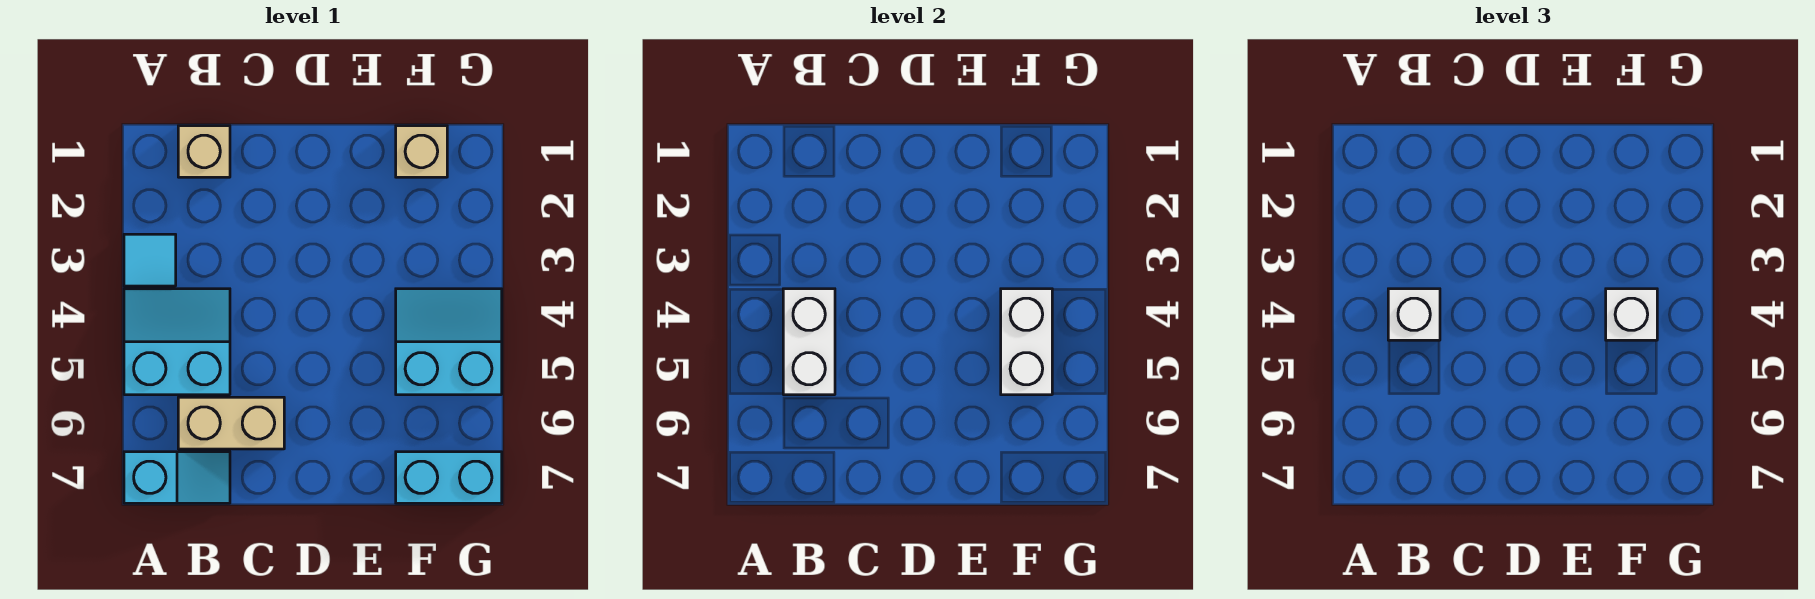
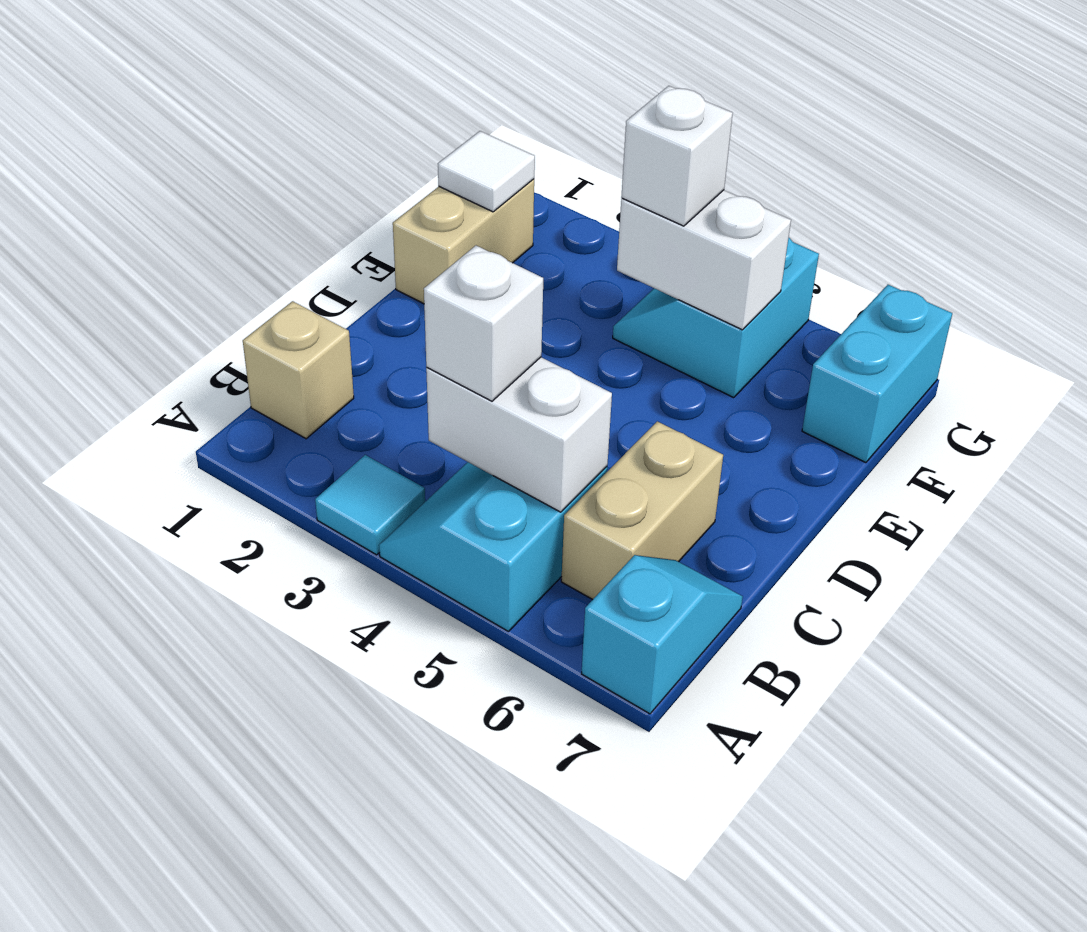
tan brick F1 level 1 -> tan brick E1:F1 level 1
none -> white tile F1 level 2

